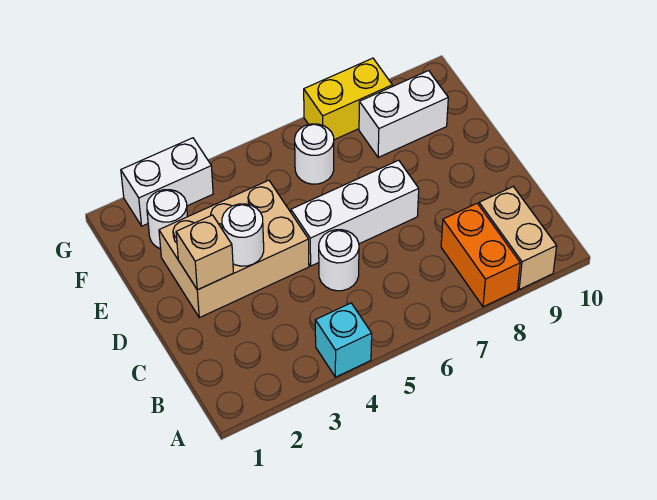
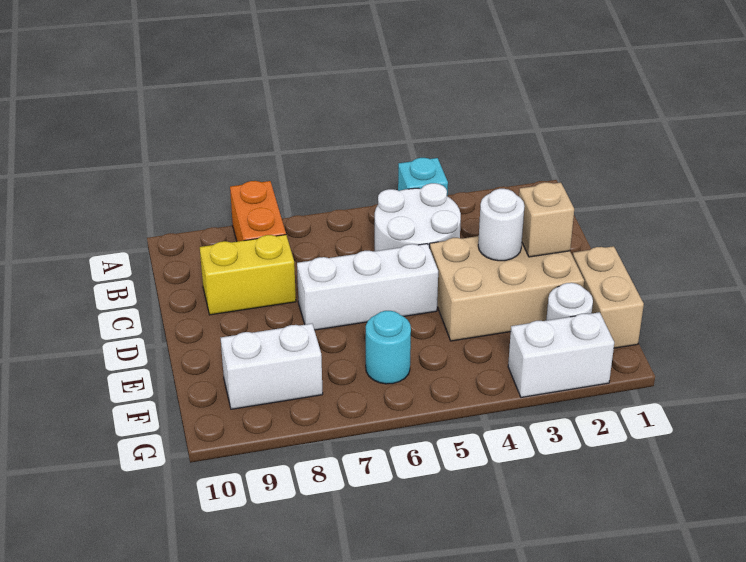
tan brick A9:B9 level 1 -> tan brick E1:F1 level 1
white round brick C5 level 1 -> white round brick B4:C5 level 1
white round brick F6 level 1 -> cyan round brick F6 level 1
yellow brick G7:G8 level 1 -> yellow brick C8:C9 level 1

